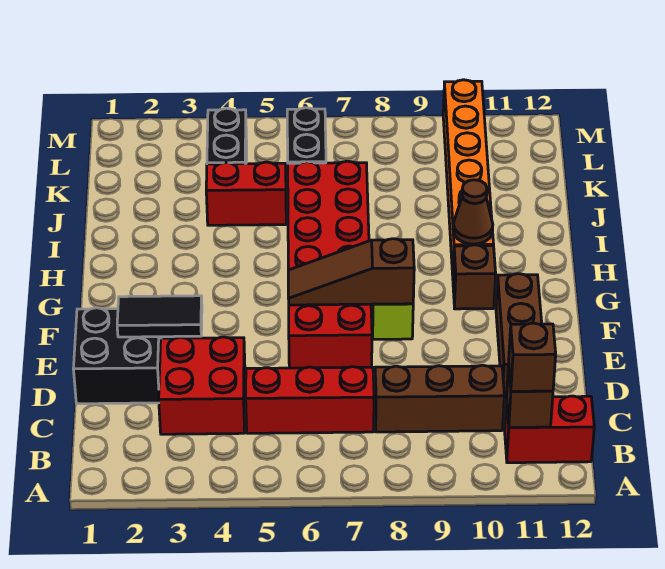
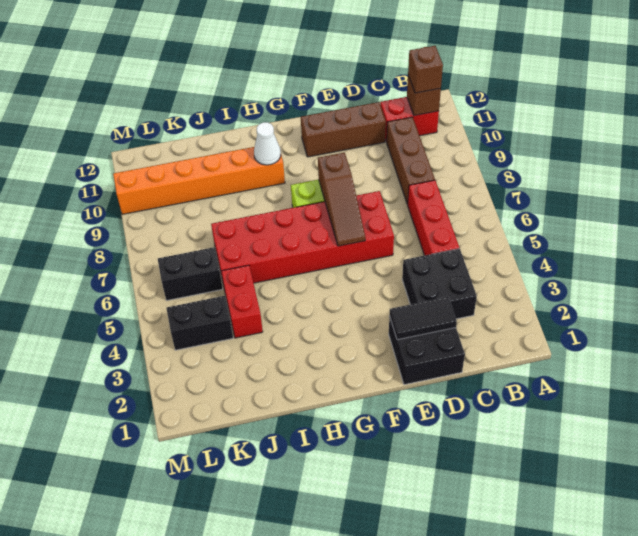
red brick B11:B12 level 1 -> red brick B11:C11 level 1
red brick C3:D4 level 1 -> black brick C3:D4 level 1
black tile E2:E3 level 2 -> black tile D2:E2 level 2
brown brick G10 level 1 -> none
brown cone H10 level 2 -> white cone H10 level 2

